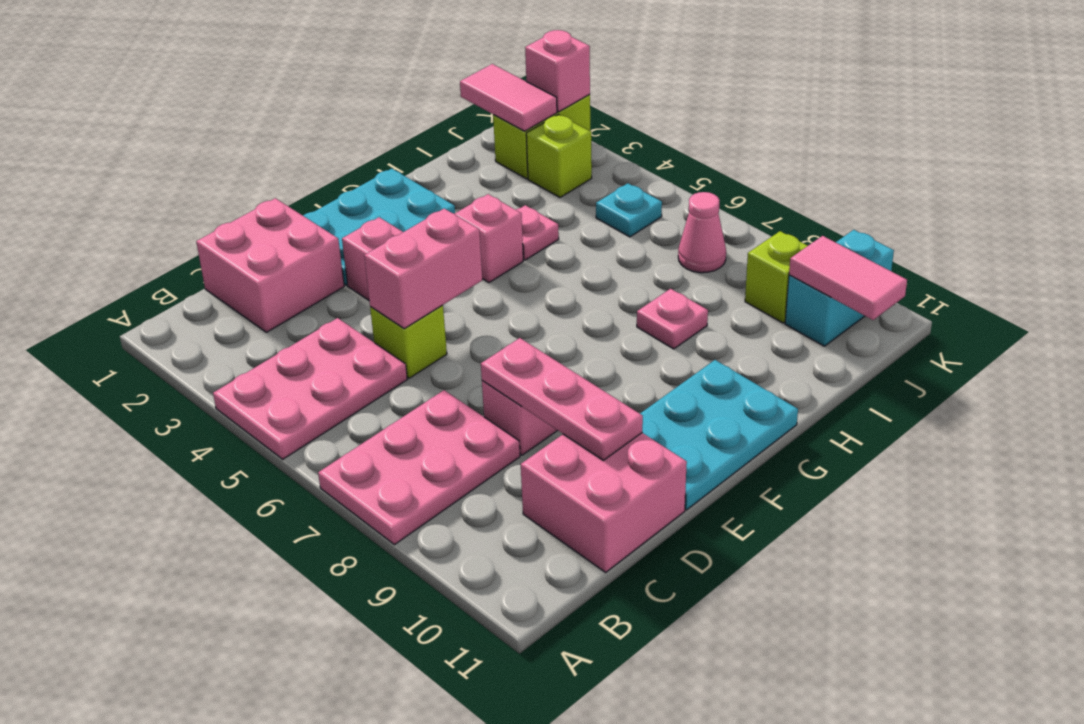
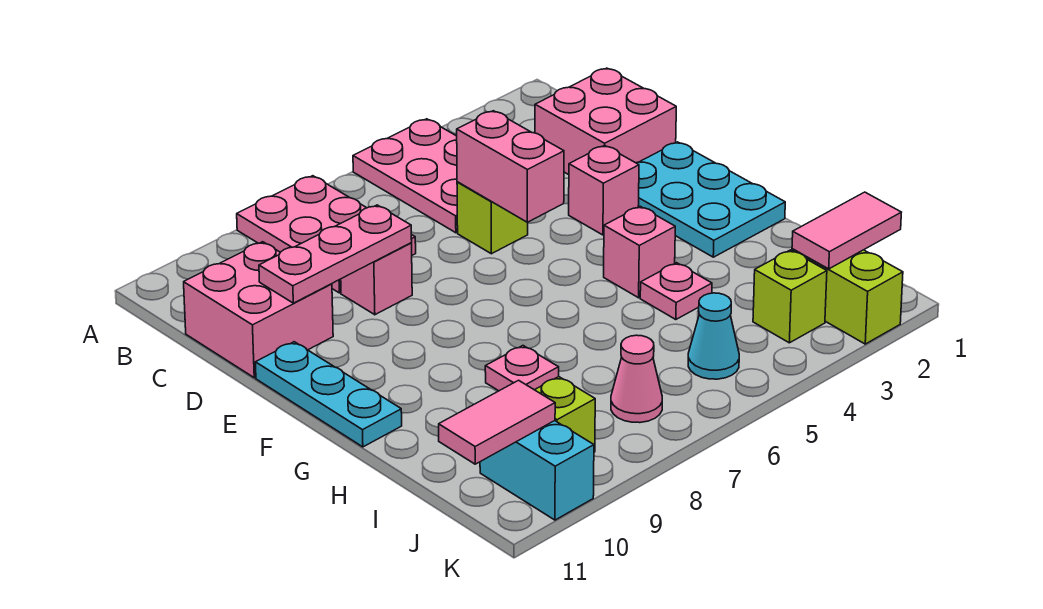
cyan plate E10:G11 level 1 -> cyan plate E11:G11 level 1
cyan plate J5 level 1 -> cyan cone J5 level 1
pink brick K2 level 2 -> none

